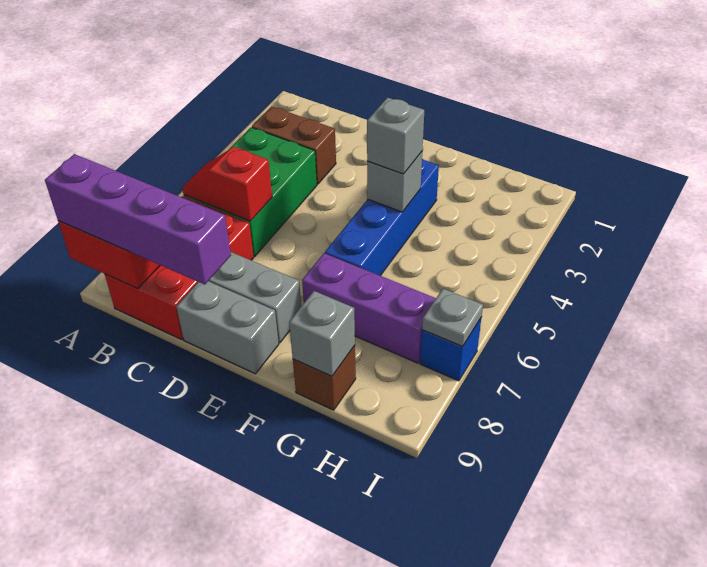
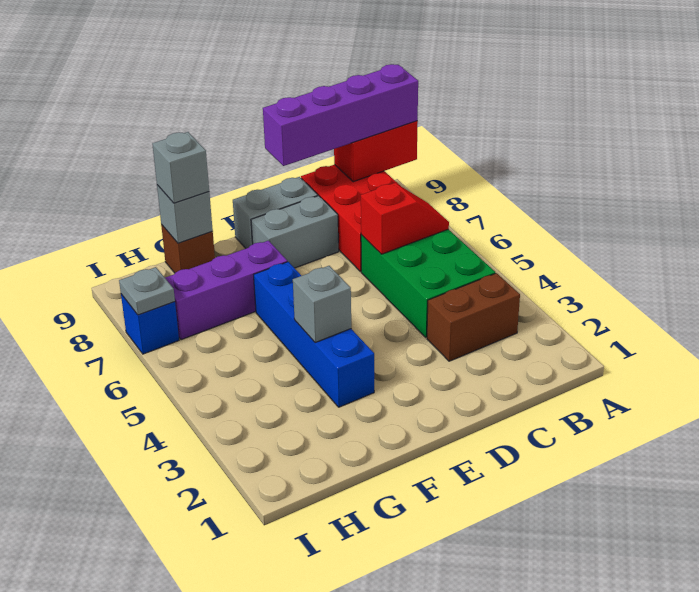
grey brick F4 level 3 -> grey brick G9 level 3

